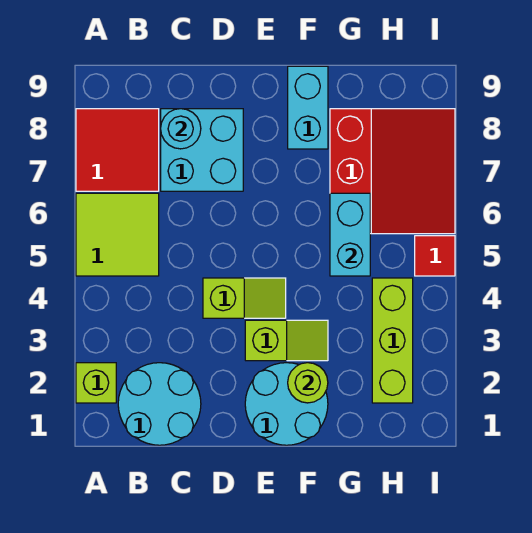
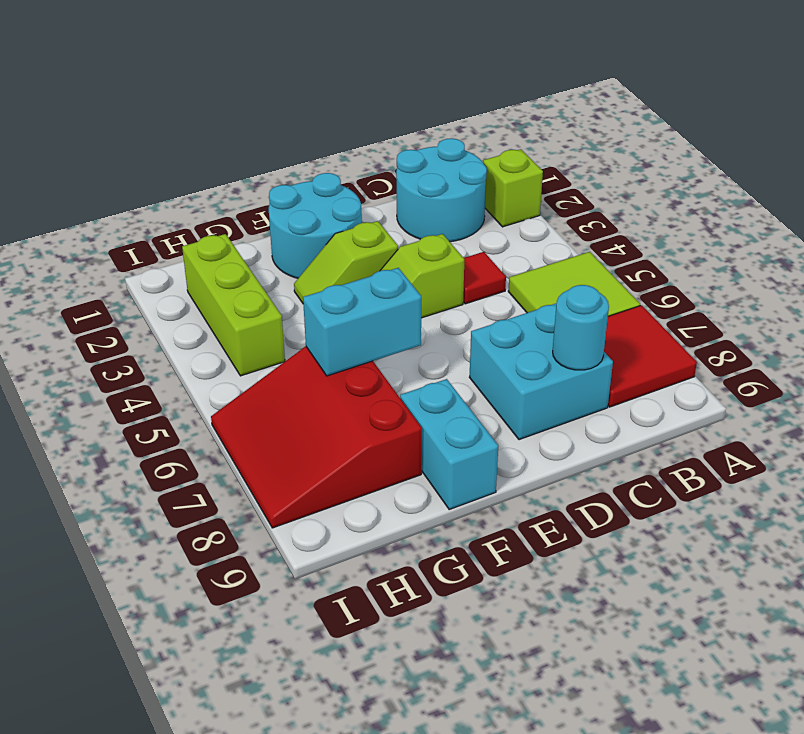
lime round brick F2 level 2 -> none
cyan brick G5:G6 level 2 -> cyan brick F6:G6 level 2
red tile I5 level 1 -> red tile C4 level 1

